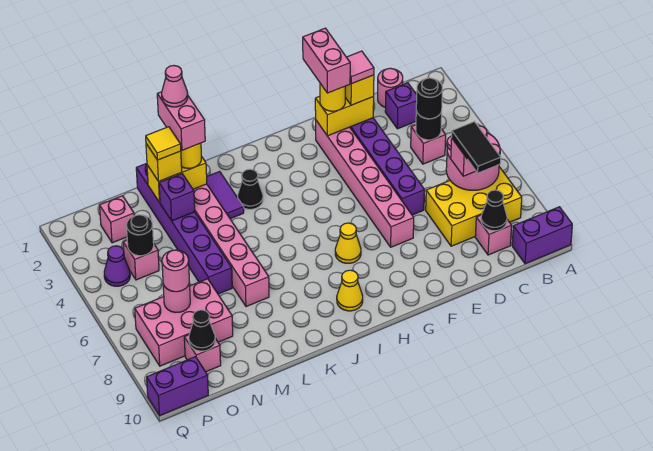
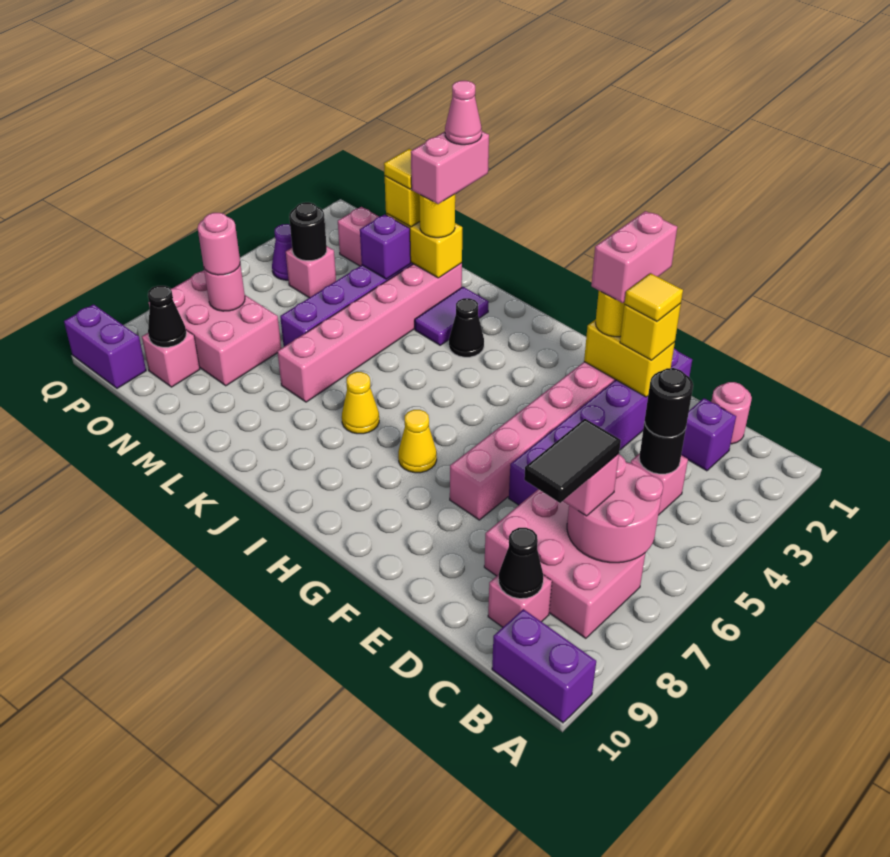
yellow brick B7:D8 level 1 -> pink brick B7:D8 level 1
pink tile E2 level 4 -> yellow tile E2 level 4
yellow cone I9 level 1 -> yellow cone J7 level 1

